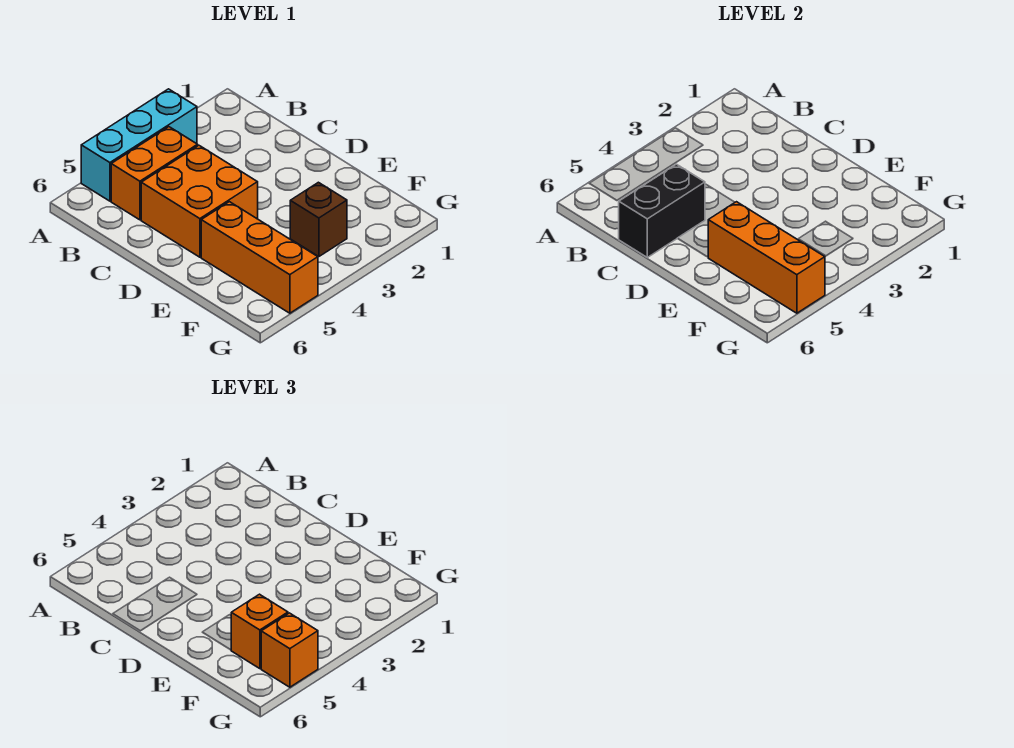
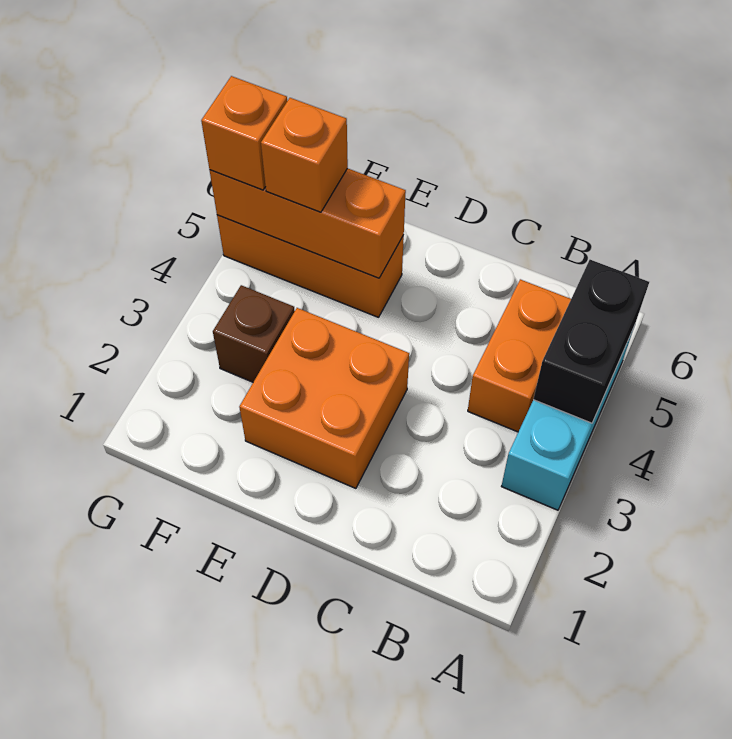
orange brick C4:D5 level 1 -> orange brick D2:E3 level 1
black brick C5:C6 level 2 -> black brick A4:A5 level 2

